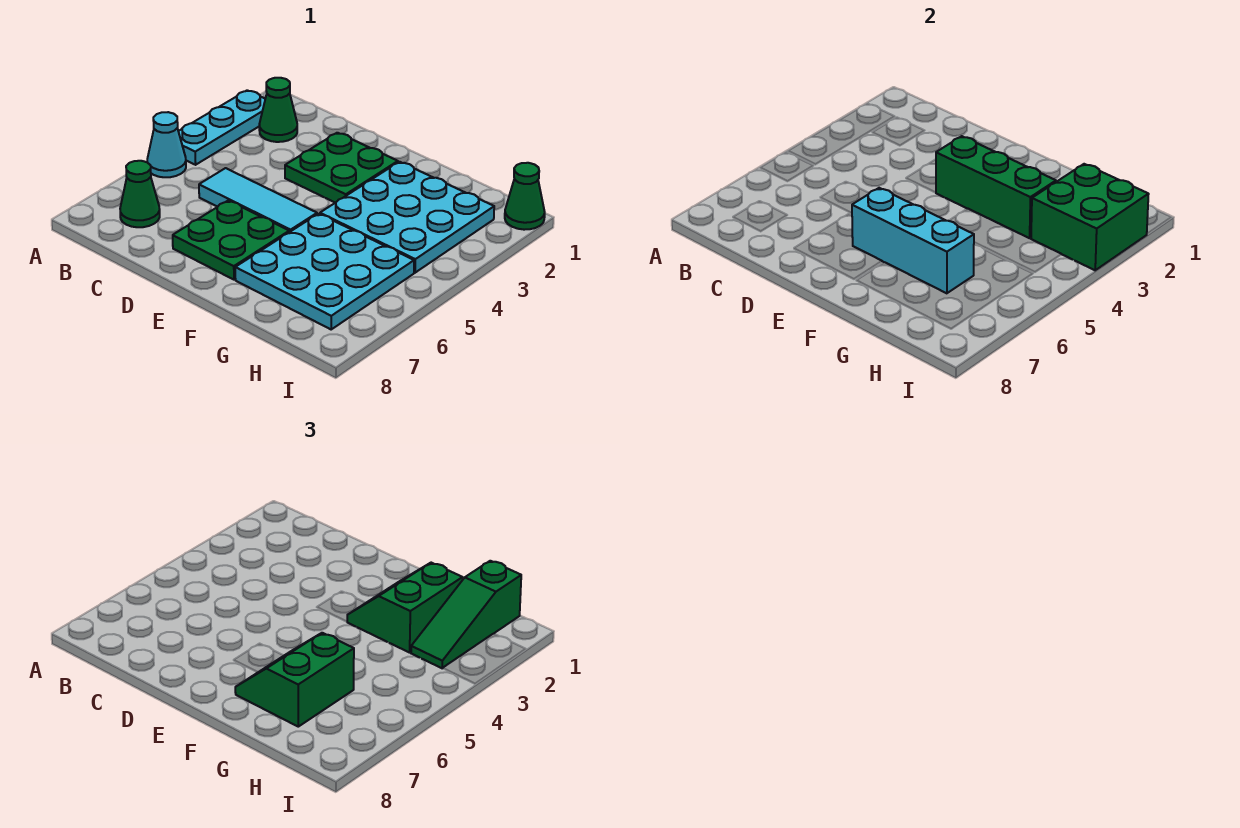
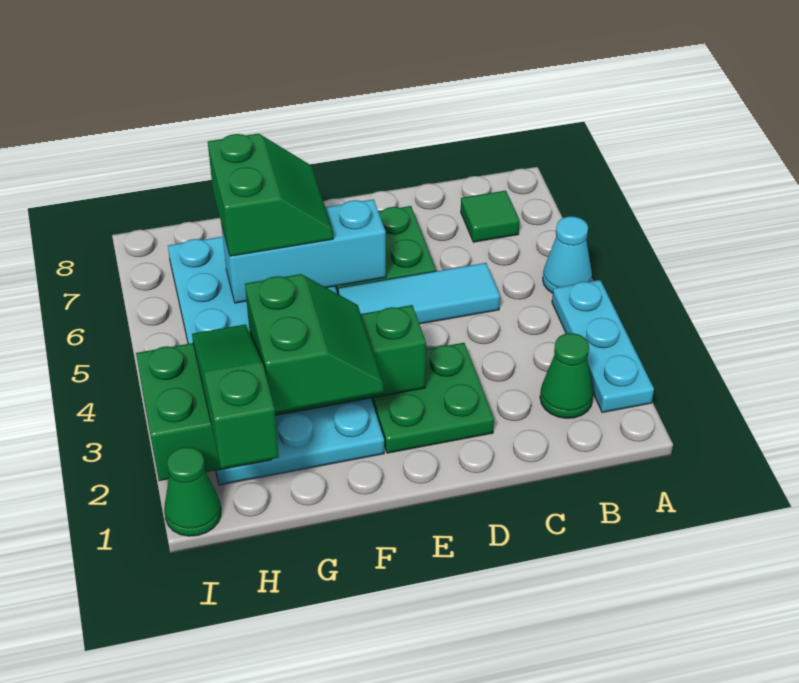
green cone B7 level 1 -> green tile B7 level 1

